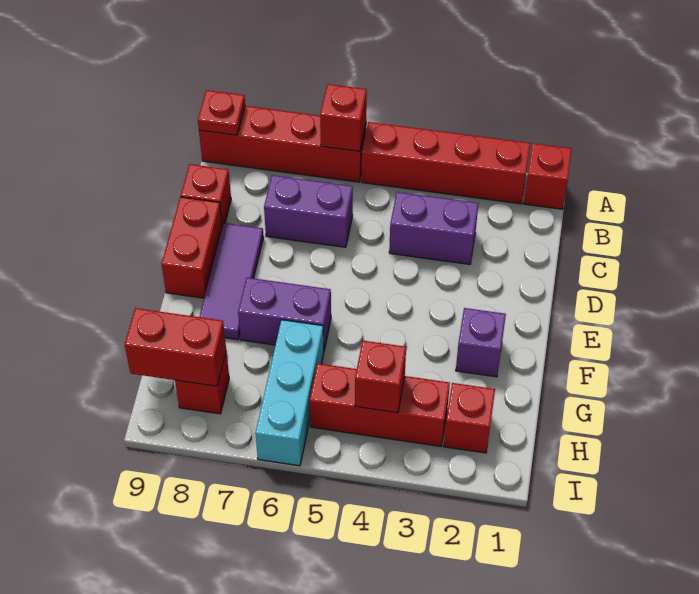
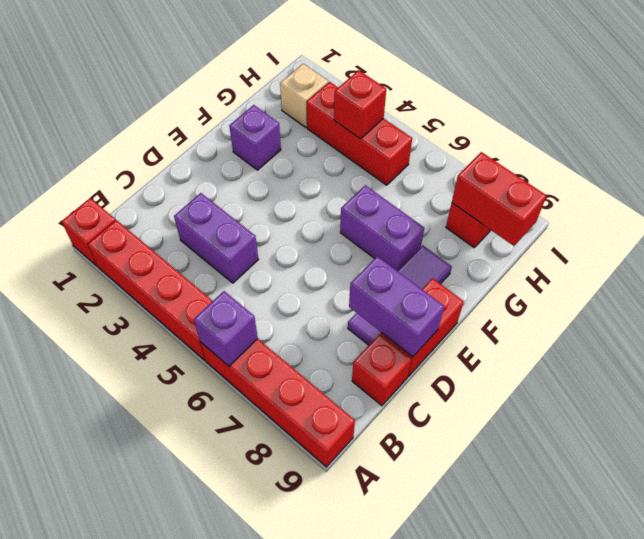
red brick A6 level 2 -> purple brick A6 level 2
red plate A9 level 2 -> none
purple brick C6:C7 level 1 -> purple brick D8:D9 level 2
cyan brick G6:I6 level 1 -> none
red brick H2 level 1 -> tan brick H2 level 1

